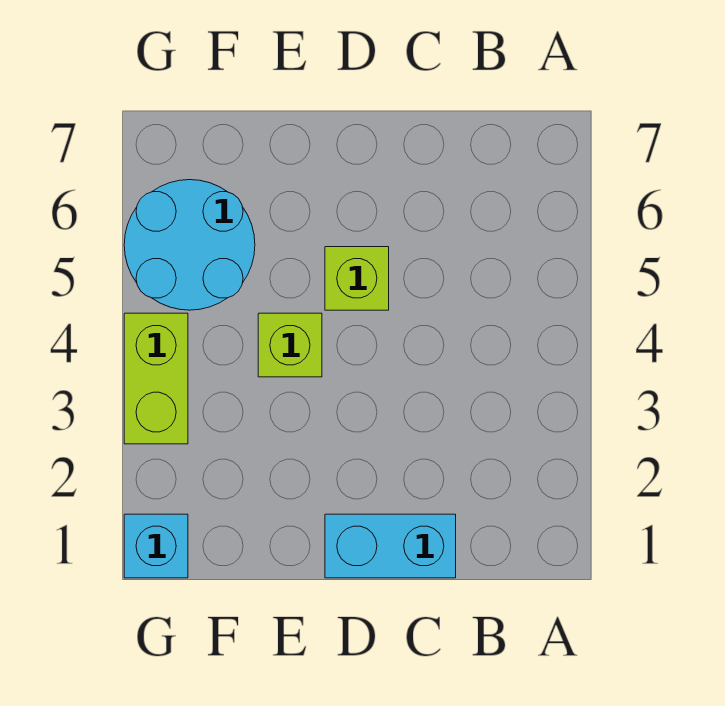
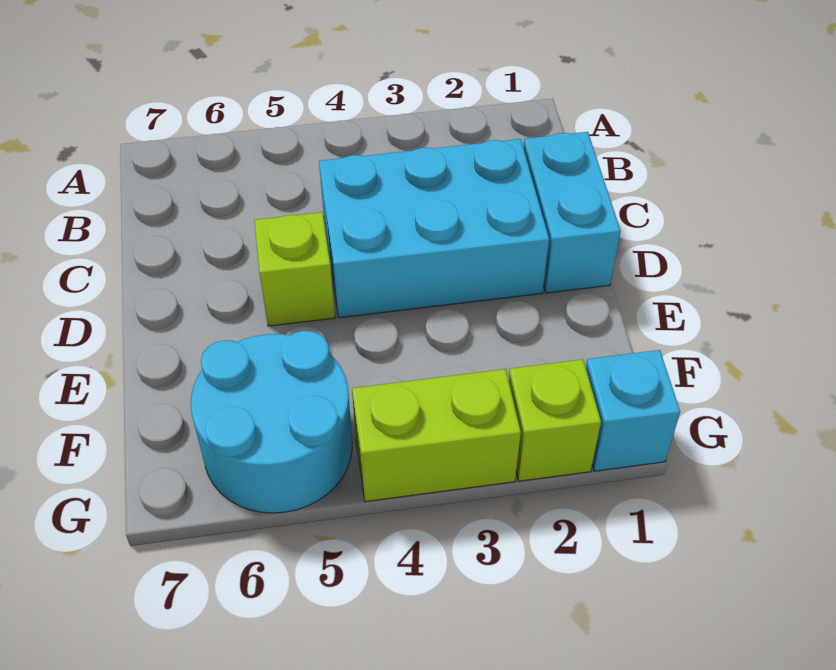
none -> cyan brick C2:D4 level 1
lime brick E4 level 1 -> lime brick G2 level 1

